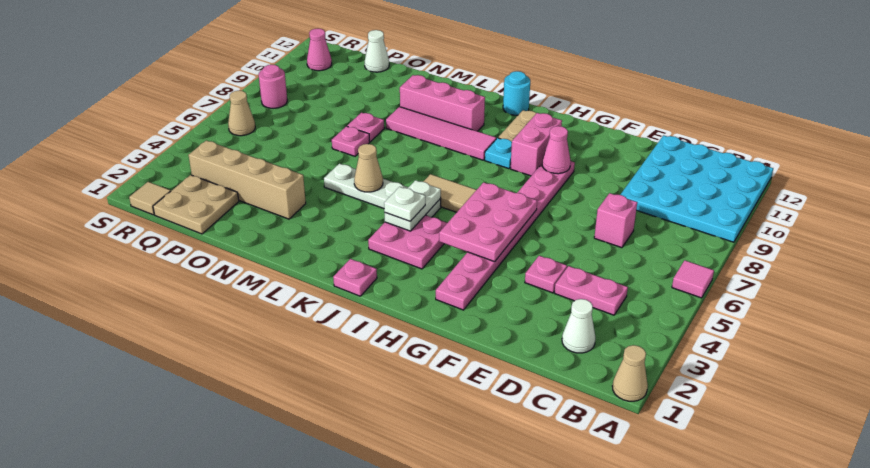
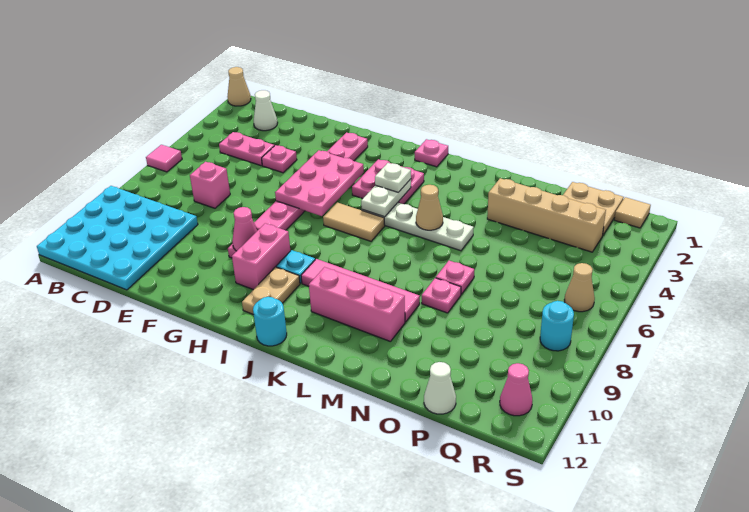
pink round brick R8 level 1 -> cyan round brick R8 level 1

